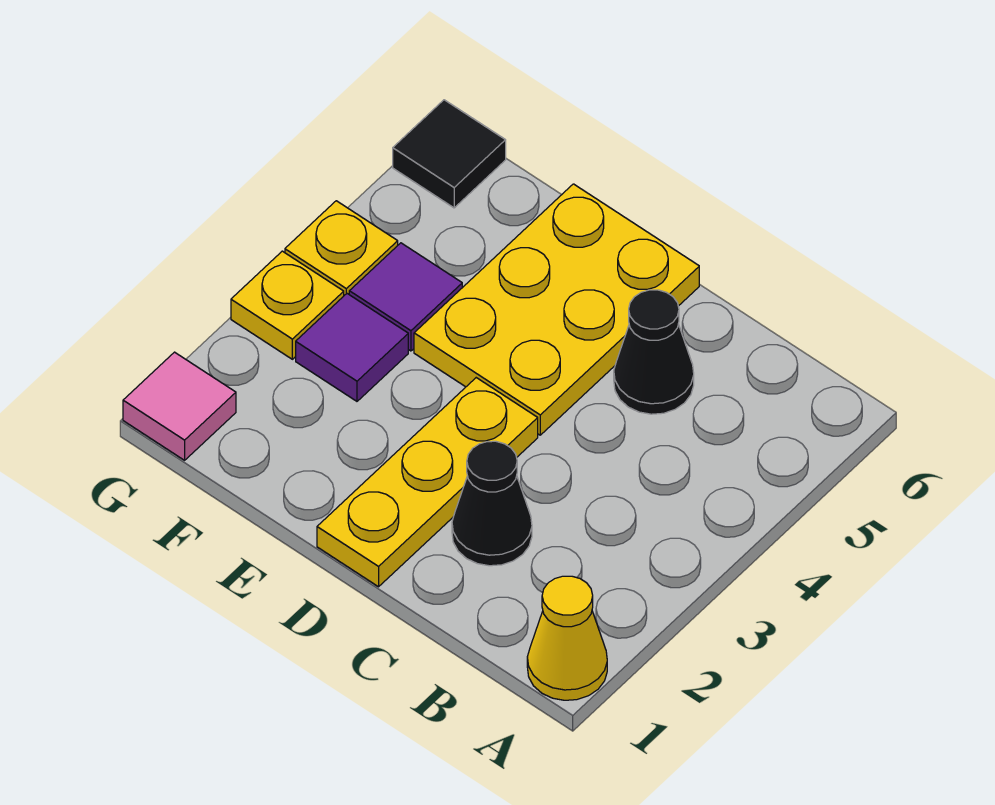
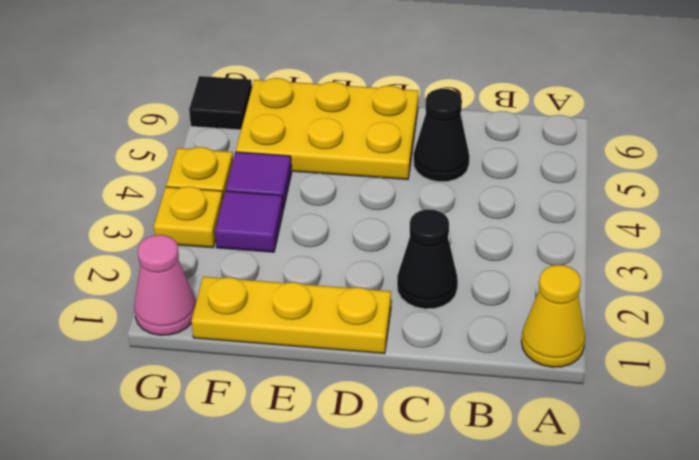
yellow plate D1:D3 level 1 -> yellow plate D1:F1 level 1
yellow plate D4:E6 level 1 -> yellow plate D5:F6 level 1
pink tile G1 level 1 -> pink cone G1 level 1

